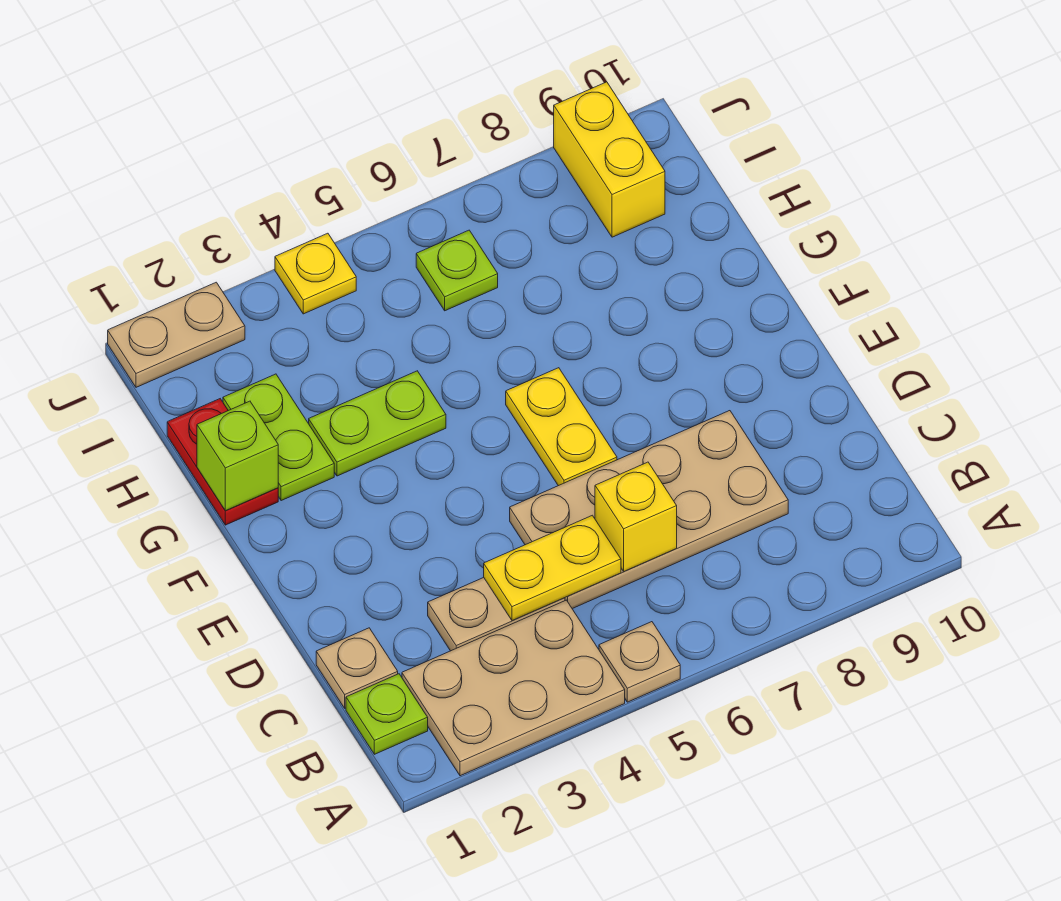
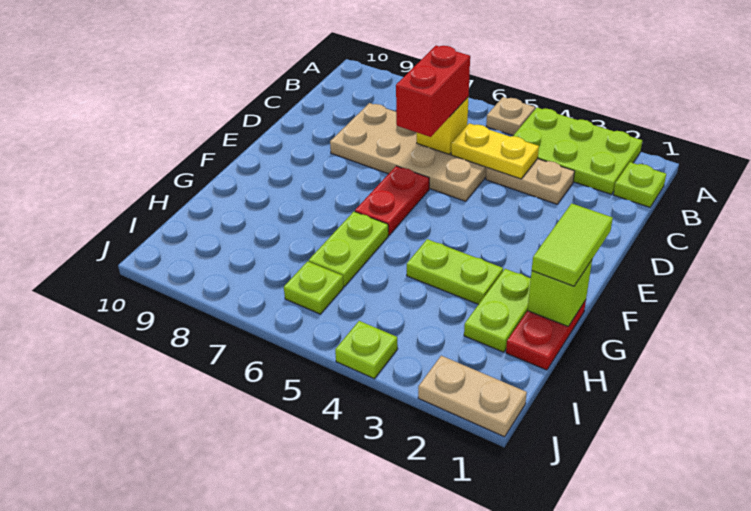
tan plate A2:B4 level 1 -> lime plate A2:B4 level 1
tan plate C1 level 1 -> none
none -> red brick C6:D6 level 3
yellow plate E6:F6 level 1 -> red plate E6:F6 level 1
none -> lime tile F1:G1 level 3
none -> lime plate G6:H6 level 1
yellow brick I9:J9 level 1 -> none
yellow plate J4 level 1 -> lime plate J4 level 1

